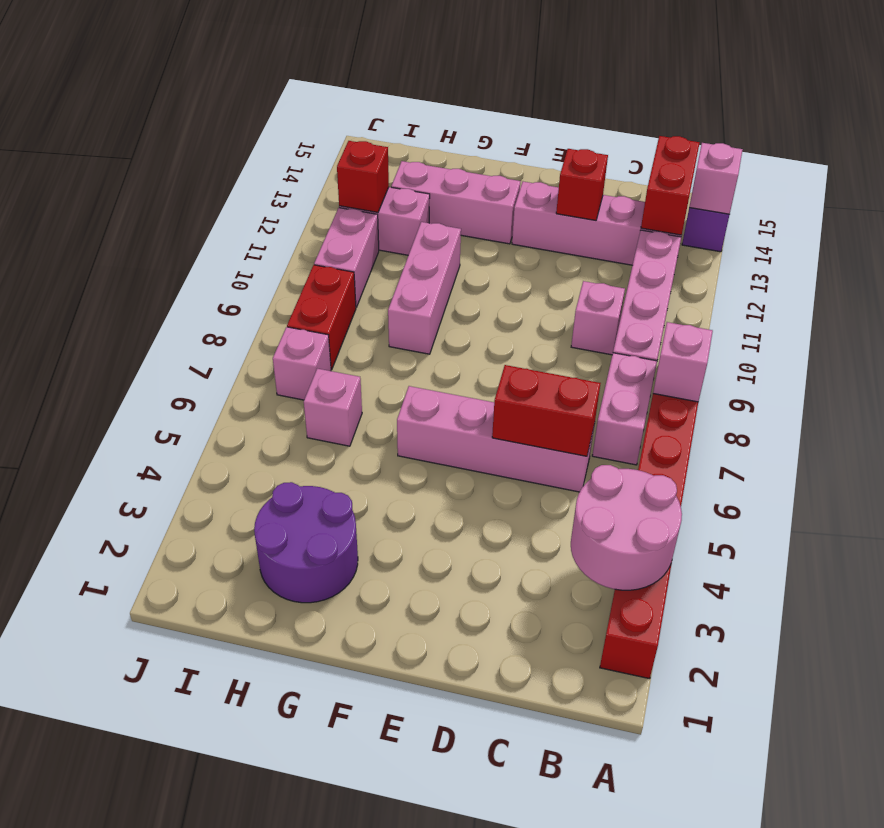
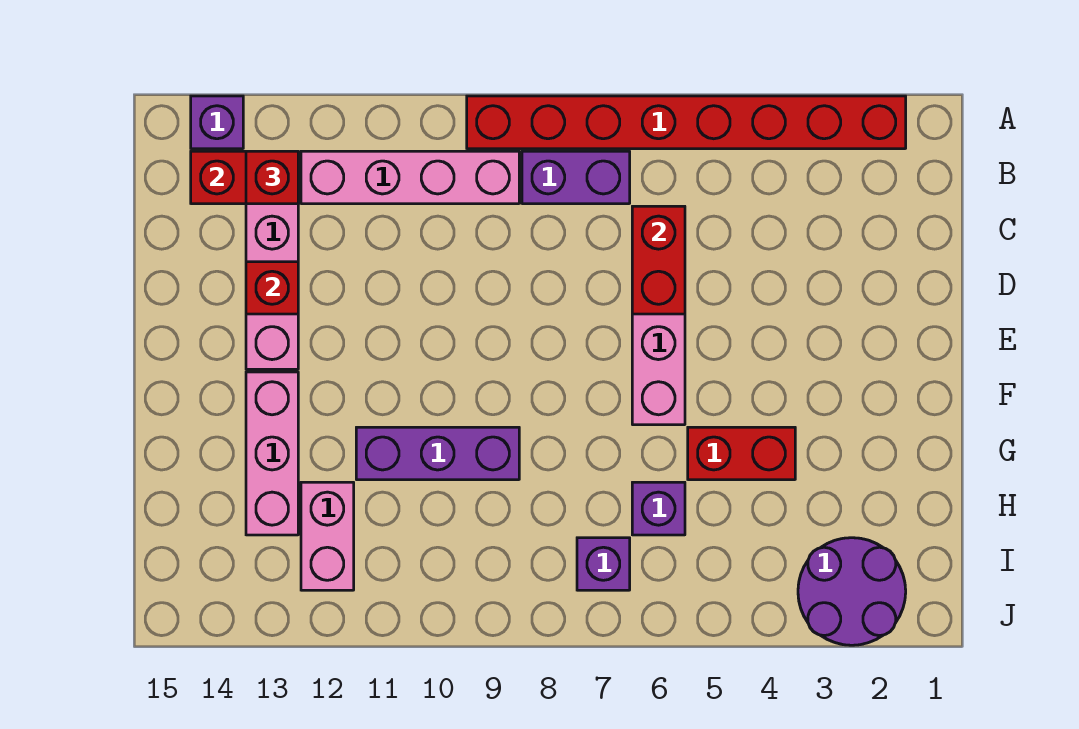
pink round brick A3:B4 level 2 -> none
pink brick A8 level 2 -> none
pink brick A14 level 2 -> none
pink brick B7:B8 level 1 -> purple brick B7:B8 level 1
pink brick C10 level 1 -> none
purple round brick G2:H3 level 1 -> purple round brick I2:J3 level 1
pink brick G9:G11 level 1 -> purple brick G9:G11 level 1
pink brick H6 level 1 -> purple brick H6 level 1
pink brick I7 level 1 -> purple brick I7 level 1
red brick I8:I9 level 1 -> red brick G4:G5 level 1
pink brick I10:I11 level 1 -> none
red brick I12 level 2 -> red brick B13 level 3

